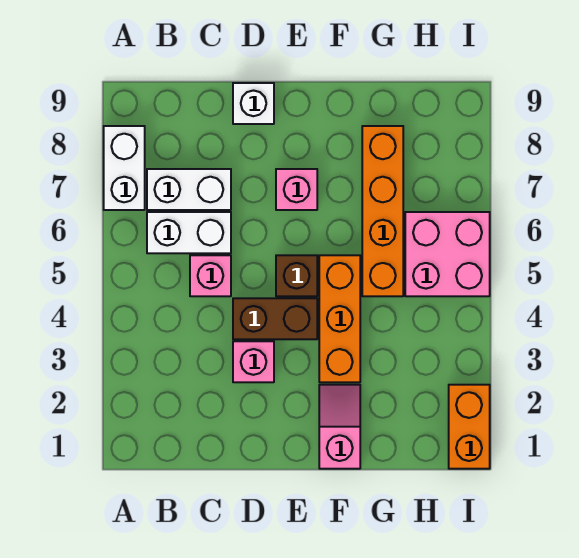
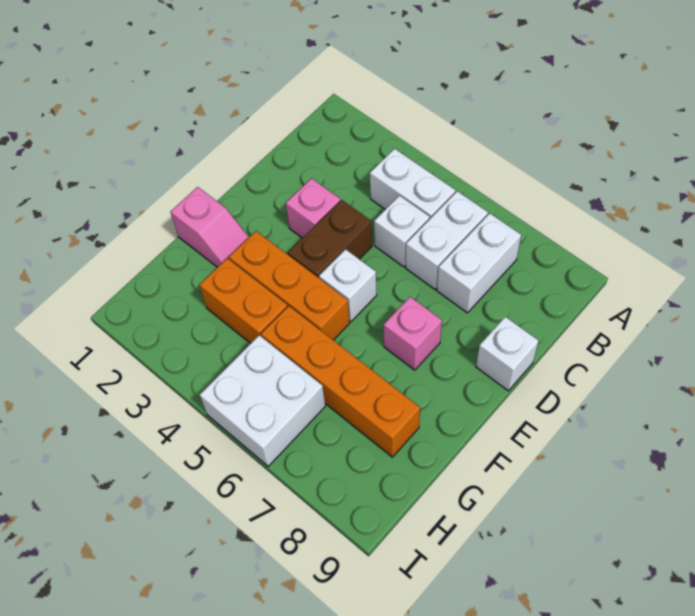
white brick A7:A8 level 1 -> white brick B4:B5 level 1
pink brick C5 level 1 -> white brick C5 level 1
brown brick E5 level 1 -> white brick E5 level 1
pink brick H5:I6 level 1 -> white brick H5:I6 level 1
orange brick I1:I2 level 1 -> orange brick G3:G4 level 1

